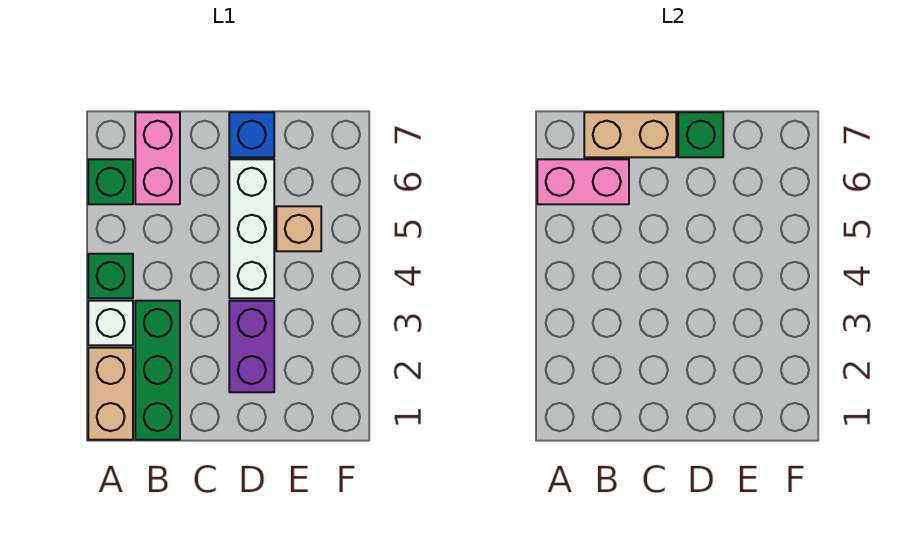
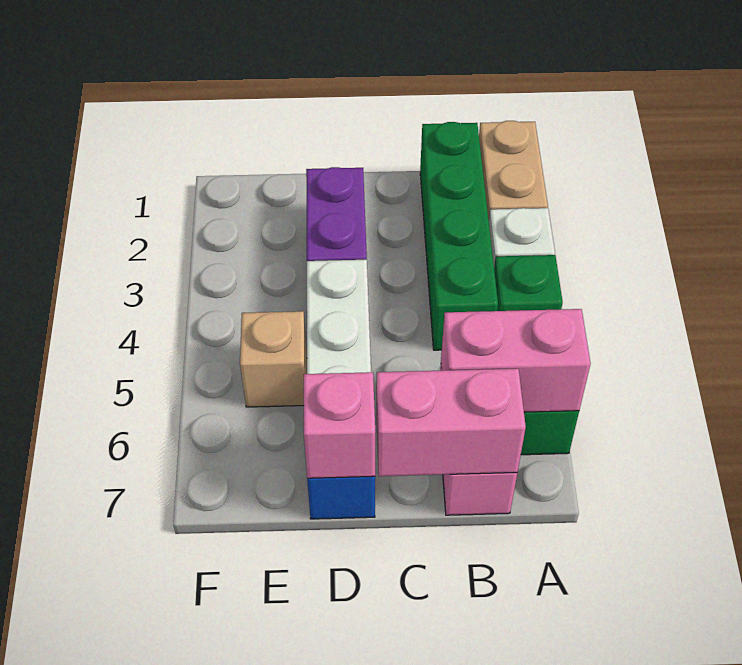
green brick B1:B3 level 1 -> green brick B1:B4 level 1
tan brick B7:C7 level 2 -> pink brick B7:C7 level 2
green brick D7 level 2 -> pink brick D7 level 2

